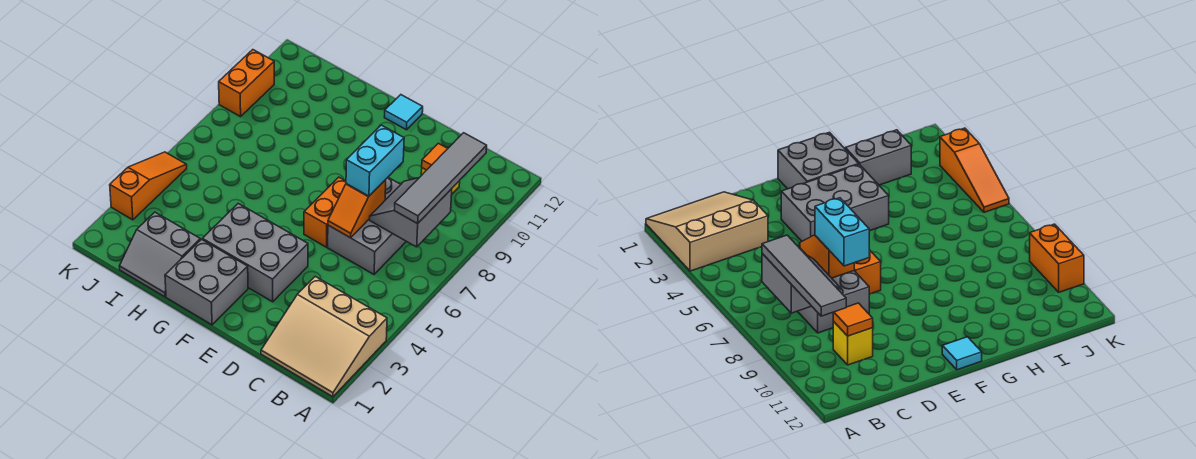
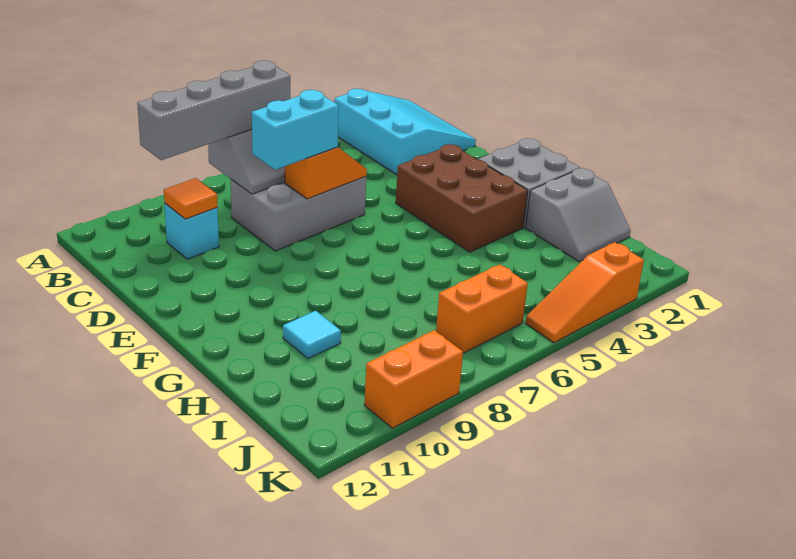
tan slope A1:C3 level 1 top 3 -> cyan slope A1:C3 level 1 top 3
grey tile B7:B10 level 3 -> grey brick B7:B10 level 3
yellow brick C10 level 1 -> cyan brick C10 level 1
grey brick E3:G4 level 1 -> brown brick E3:G4 level 1
orange brick E6:E7 level 1 -> orange brick J6:J7 level 1
cyan tile F12 level 1 -> cyan tile H10 level 1
grey slope H1:I2 level 1 top 2 -> grey slope H1:I2 level 1 top H

